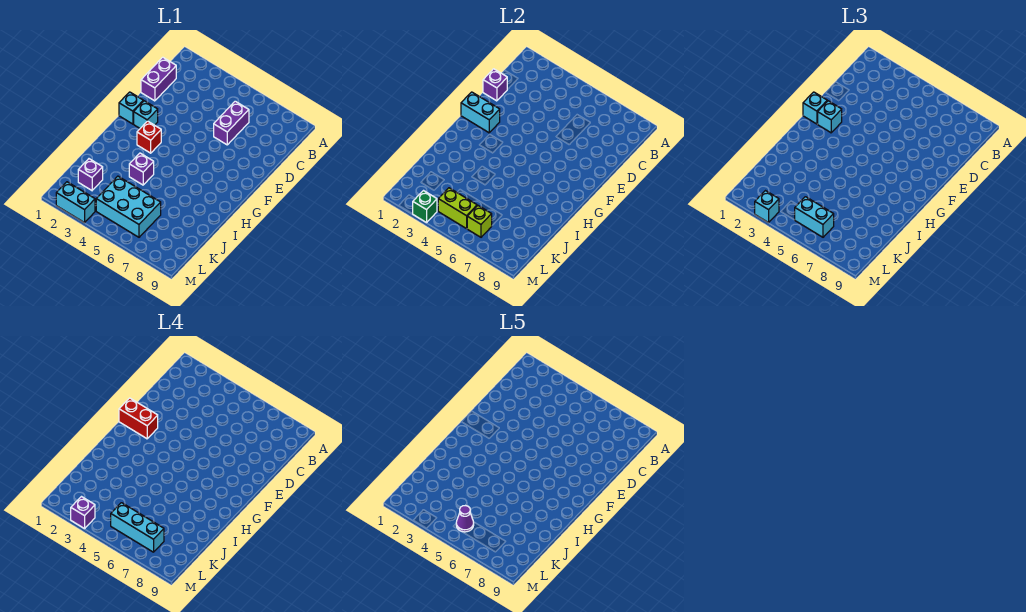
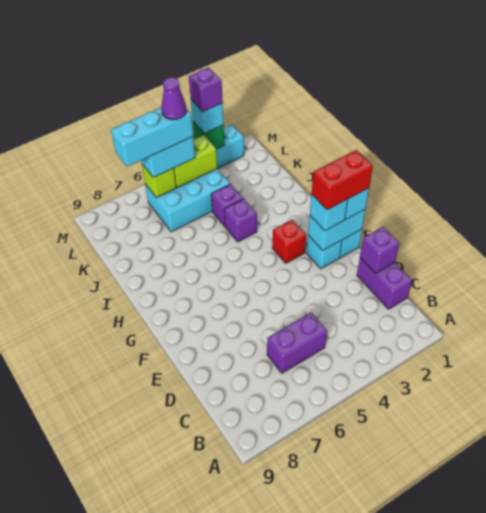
purple brick C6:D6 level 1 -> purple brick C5:C6 level 1
purple brick K2 level 1 -> purple brick J4 level 1

